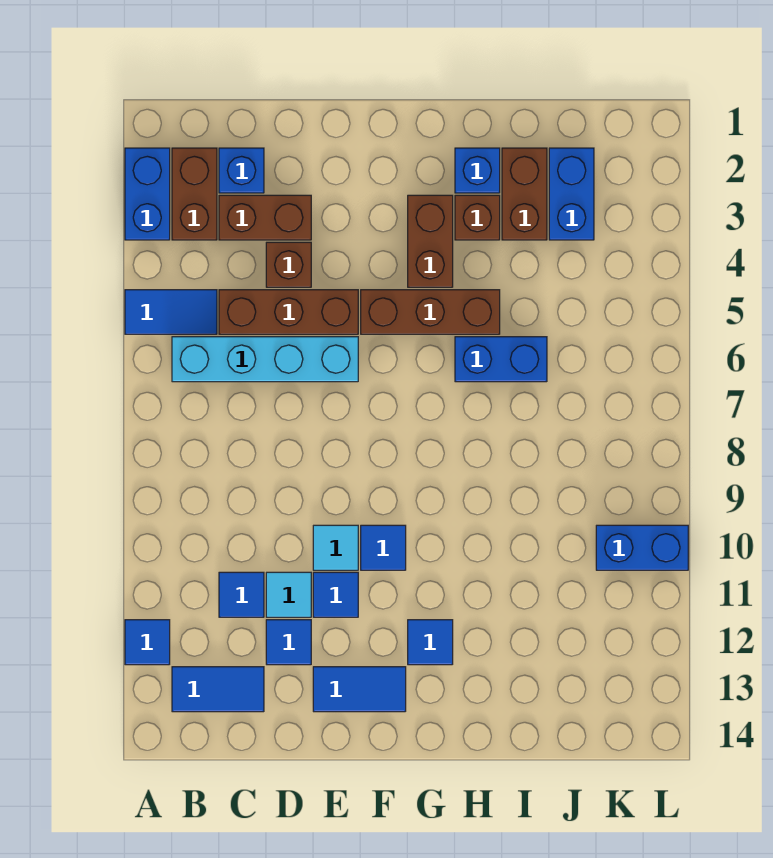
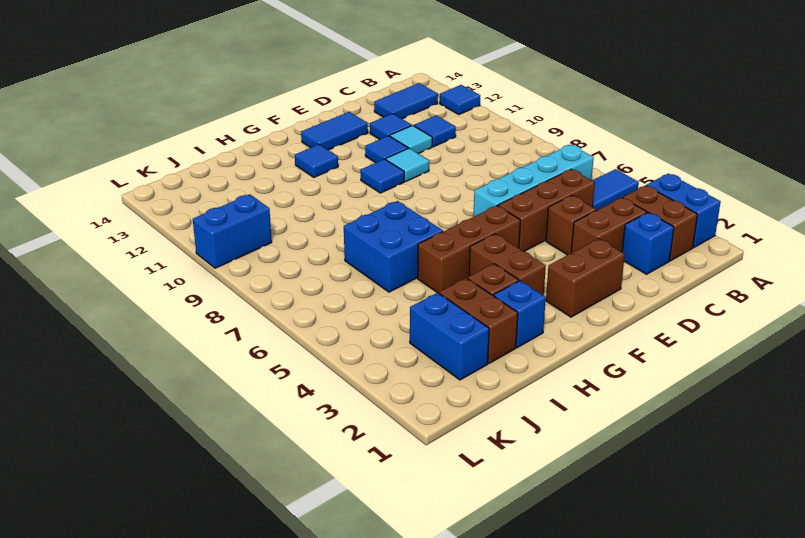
none -> brown brick E2:F2 level 1
blue brick H6:I6 level 1 -> blue brick H6:I7 level 1

